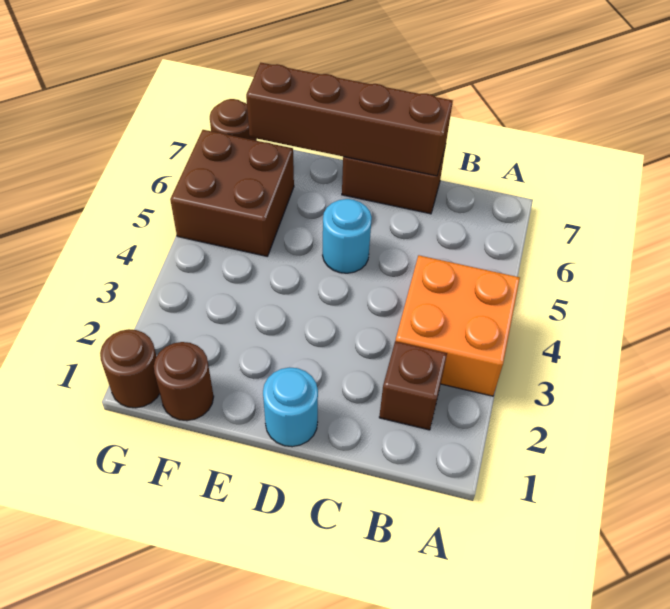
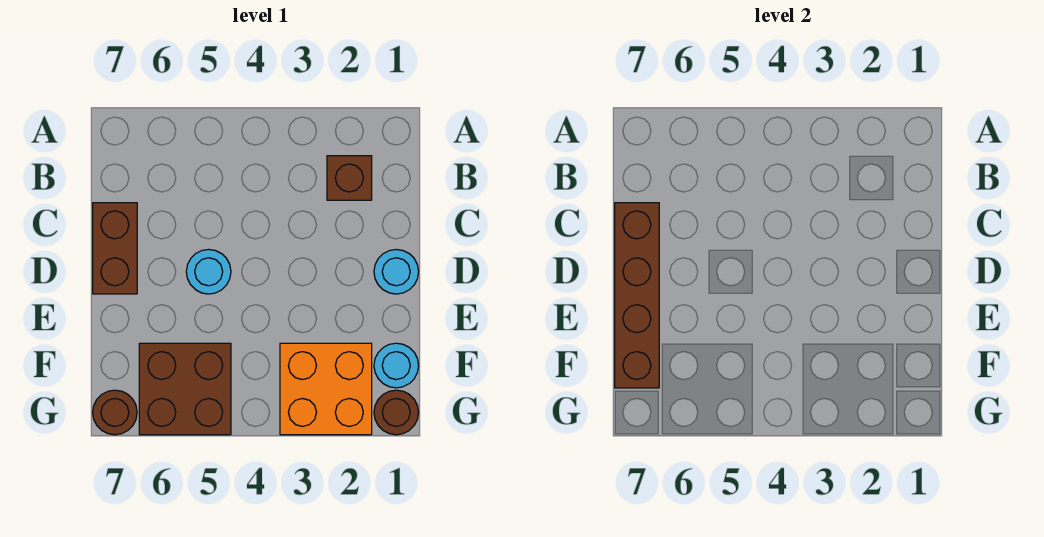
orange brick A3:B4 level 1 -> orange brick F2:G3 level 1
brown round brick F1 level 1 -> cyan round brick F1 level 1

